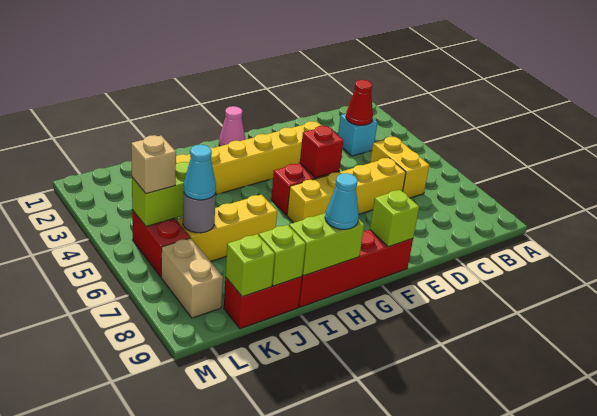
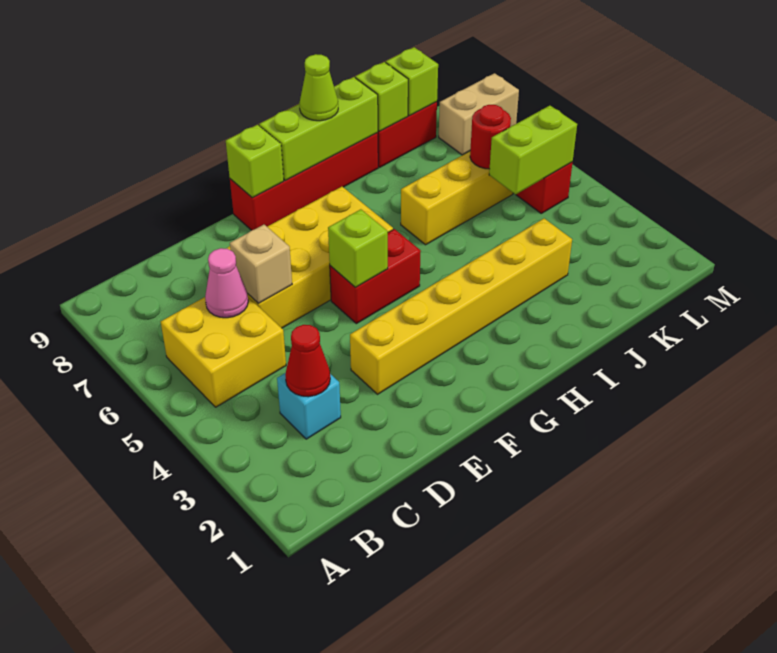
yellow brick C5:C6 level 1 -> yellow brick B5:C6 level 1
yellow brick D6:G6 level 1 -> yellow brick D6:G7 level 1
red brick F5 level 2 -> lime brick F5 level 2
pink cone G1 level 1 -> pink cone C6 level 2
lime brick H9:I9 level 2 -> lime brick G9:I9 level 2
cyan cone H9 level 3 -> lime cone H9 level 3
grey round brick K6 level 2 -> red round brick K6 level 2
cyan cone K6 level 3 -> none
tan brick L5 level 3 -> tan brick D6 level 2
tan brick L7:L8 level 1 -> tan brick L8:M8 level 1

